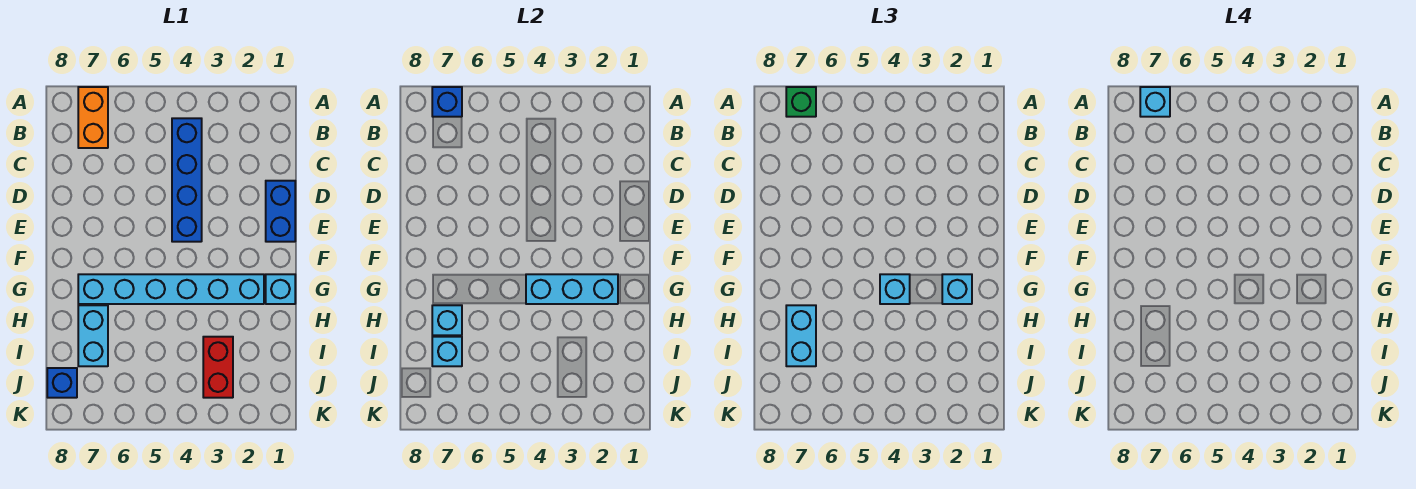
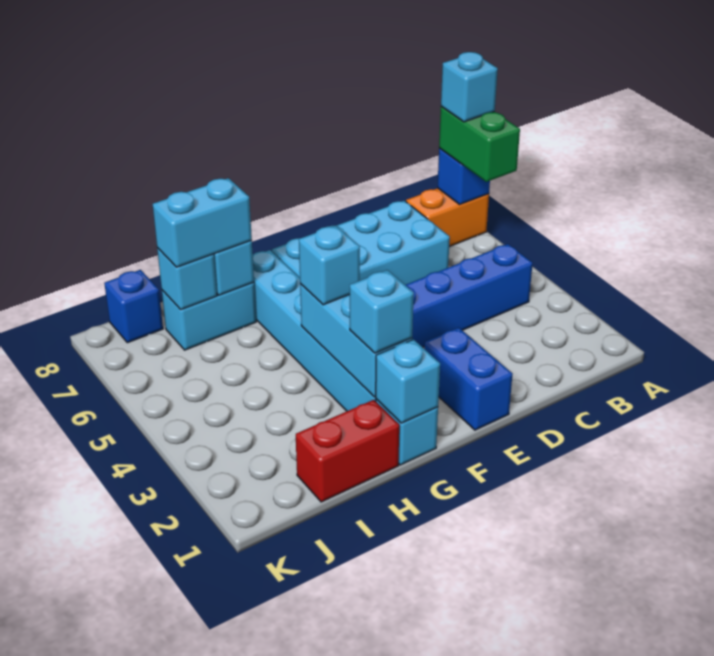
green brick A7 level 3 -> green brick A6:A7 level 3
none -> cyan brick C6:F7 level 1
blue brick D1:E1 level 1 -> blue brick E1:E2 level 1
none -> cyan brick G1 level 2
red brick I3:J3 level 1 -> red brick H1:I1 level 1

